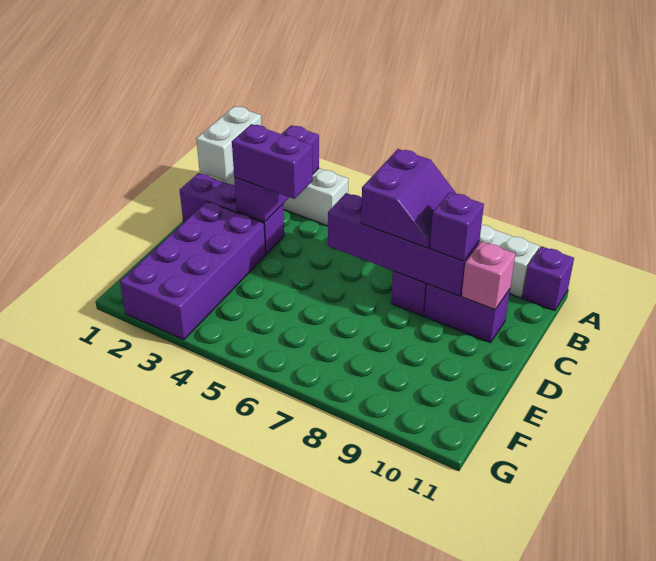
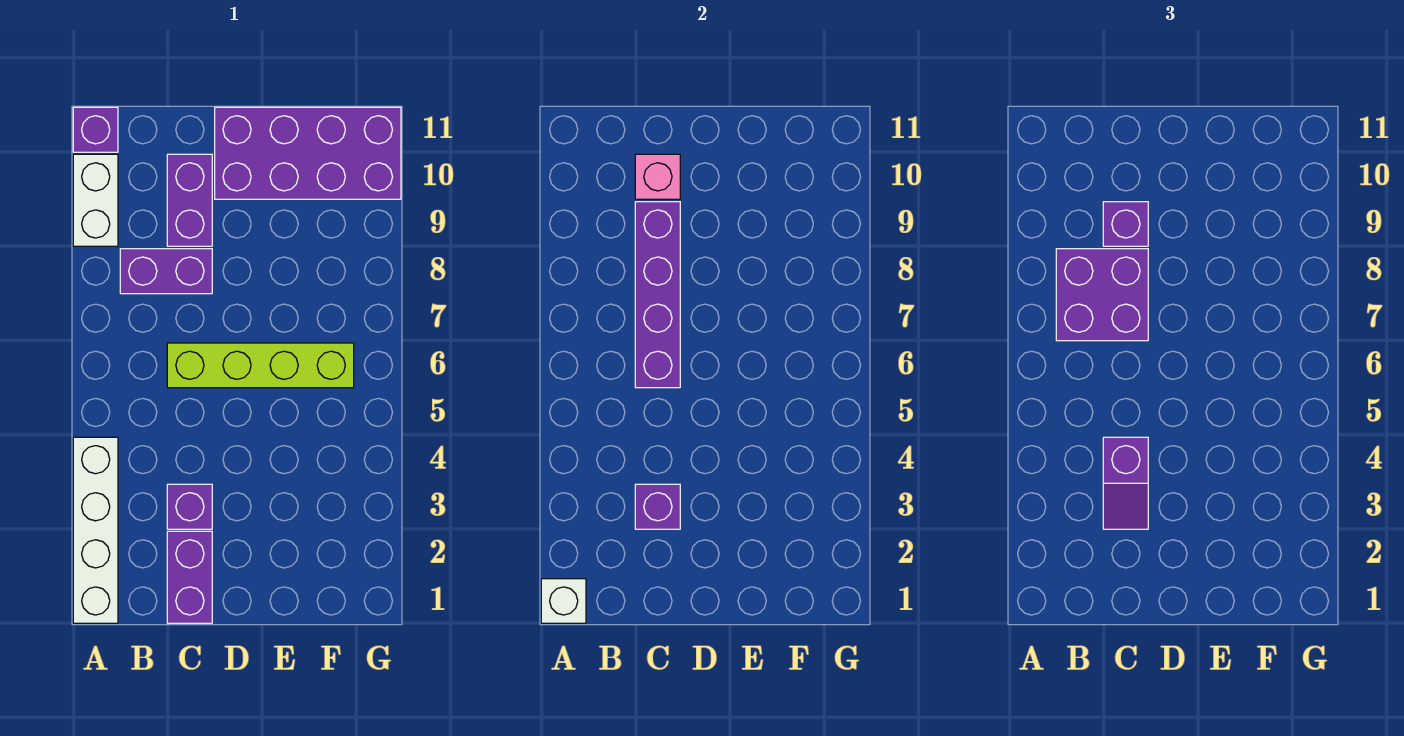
white brick A1:B1 level 2 -> white brick A1 level 2
purple brick A3:C3 level 2 -> purple brick C3 level 2
purple slope B7:C8 level 3 top 7 -> purple brick B7:C8 level 3
purple brick C3:C4 level 3 -> purple slope C3:C4 level 3 top 4
none -> lime brick C6:F6 level 1
purple brick D2:G3 level 1 -> purple brick D10:G11 level 1

